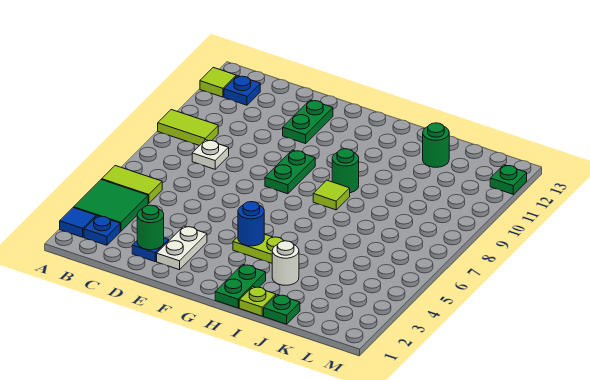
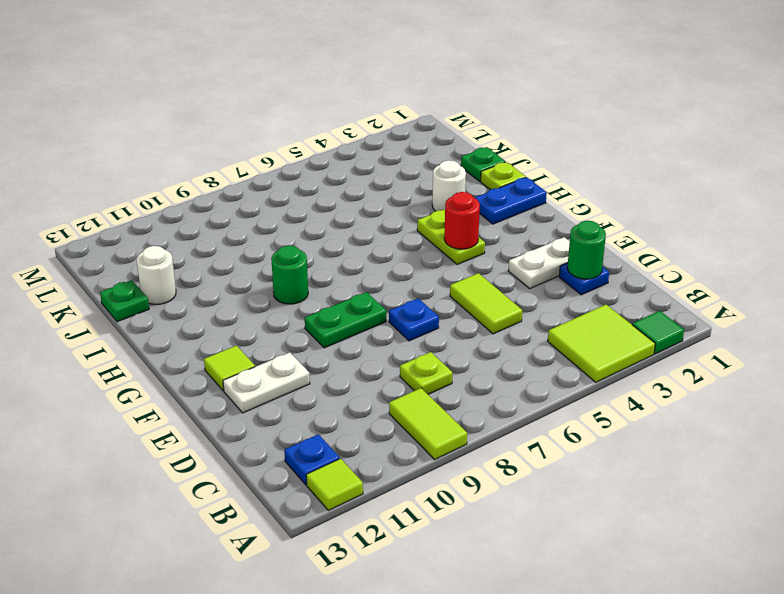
blue tile A2 level 1 -> green tile A2 level 1
green tile A3:B4 level 1 -> lime tile A3:B4 level 1
lime tile A5:B5 level 1 -> lime tile D5:E5 level 1
blue plate B2 level 1 -> blue plate E7 level 1
white plate C8 level 1 -> lime plate C8 level 1
green plate E11:E12 level 1 -> white plate E11:E12 level 1
blue round brick G4 level 2 -> red round brick G4 level 2
green plate H1:H2 level 1 -> blue plate H1:H2 level 1
lime tile H8 level 1 -> lime tile F12 level 1
green round brick J12 level 1 -> white round brick J12 level 1
green plate M12 level 1 -> green plate J13 level 1

